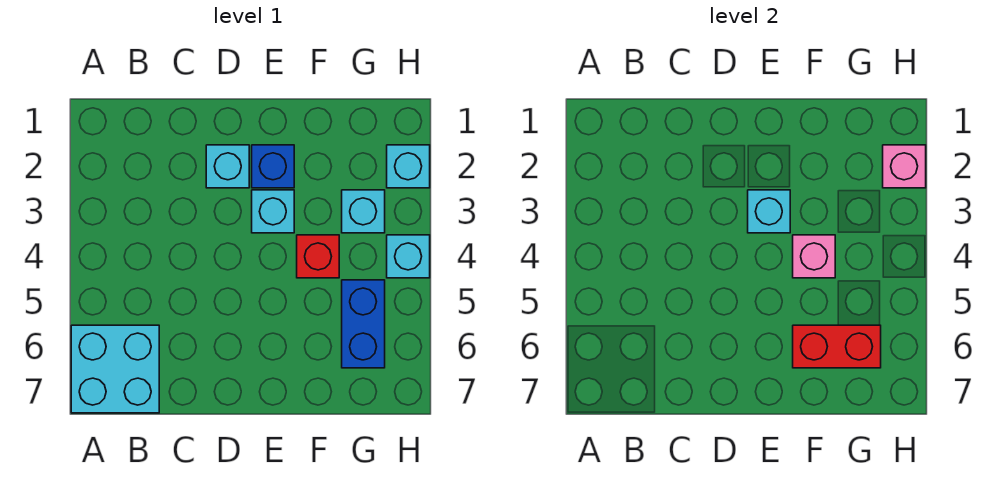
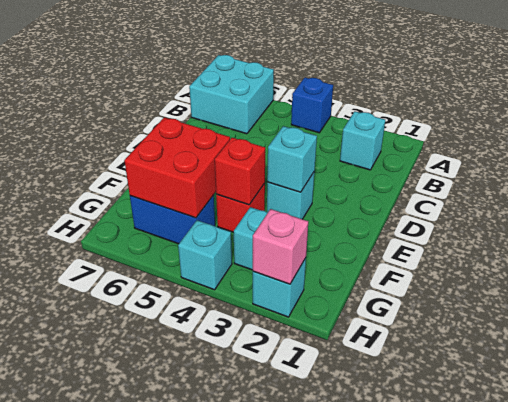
cyan brick D2 level 1 -> cyan brick B2 level 1
blue brick E2 level 1 -> blue brick A4 level 1
pink brick F4 level 2 -> red brick F4 level 2
red brick F6:G6 level 2 -> red brick F5:G6 level 2

